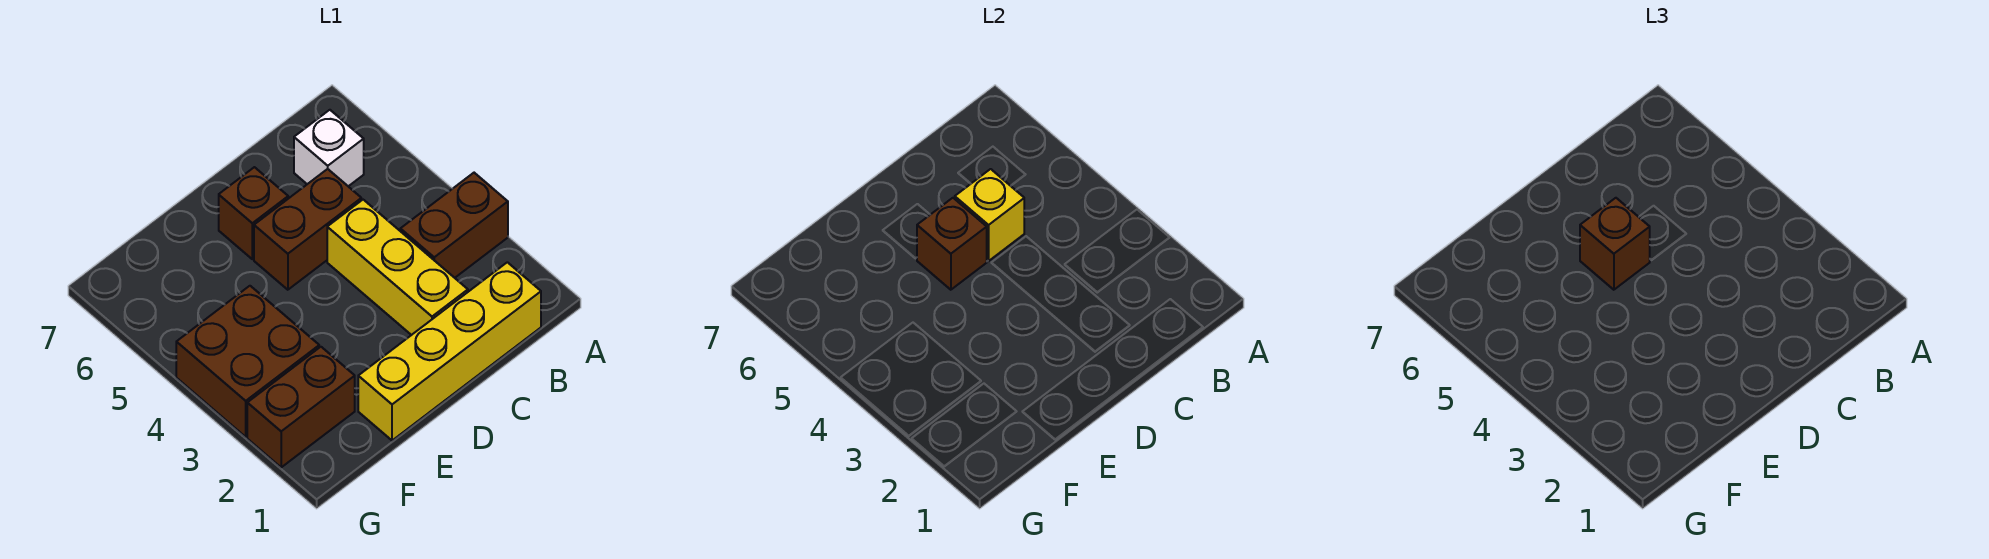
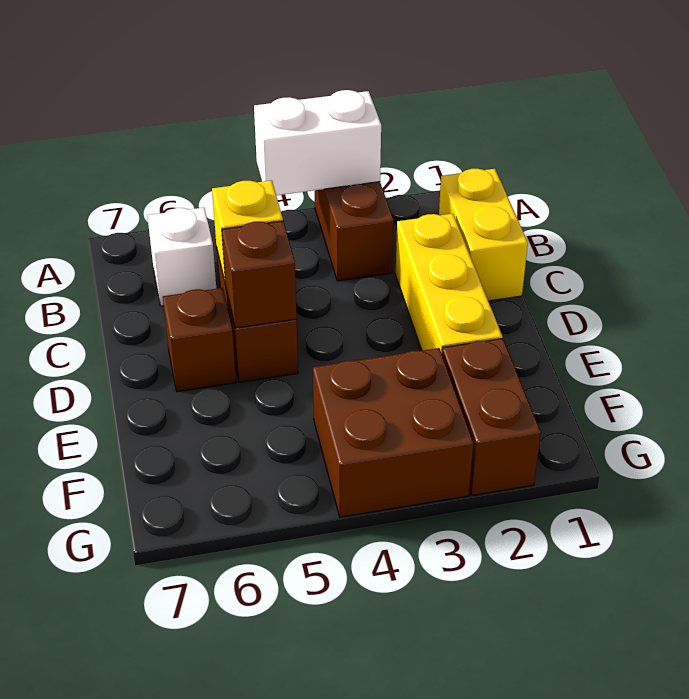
none -> white brick A3:A4 level 2
yellow brick B1:E1 level 1 -> yellow brick B1:C1 level 1
yellow brick C2:C4 level 1 -> yellow brick C2:E2 level 1
brown brick D5 level 3 -> none

